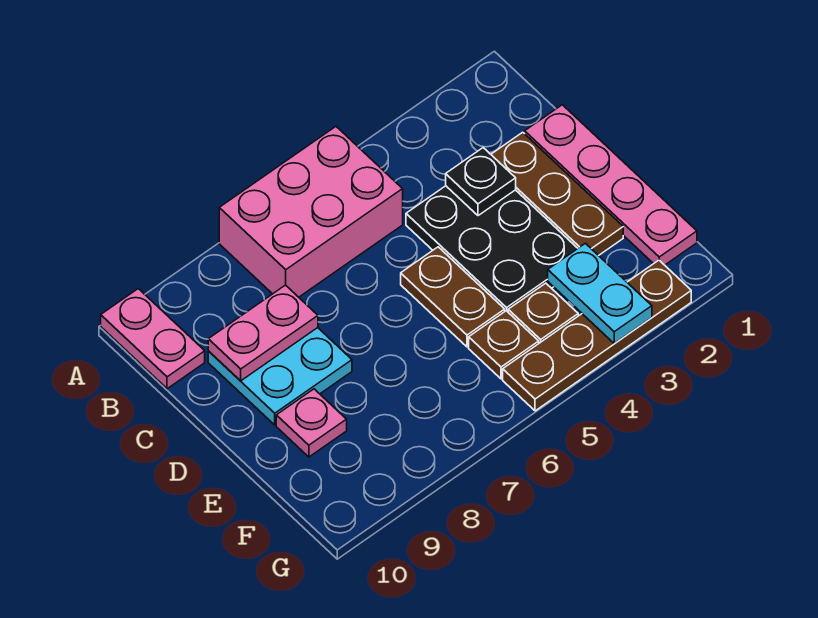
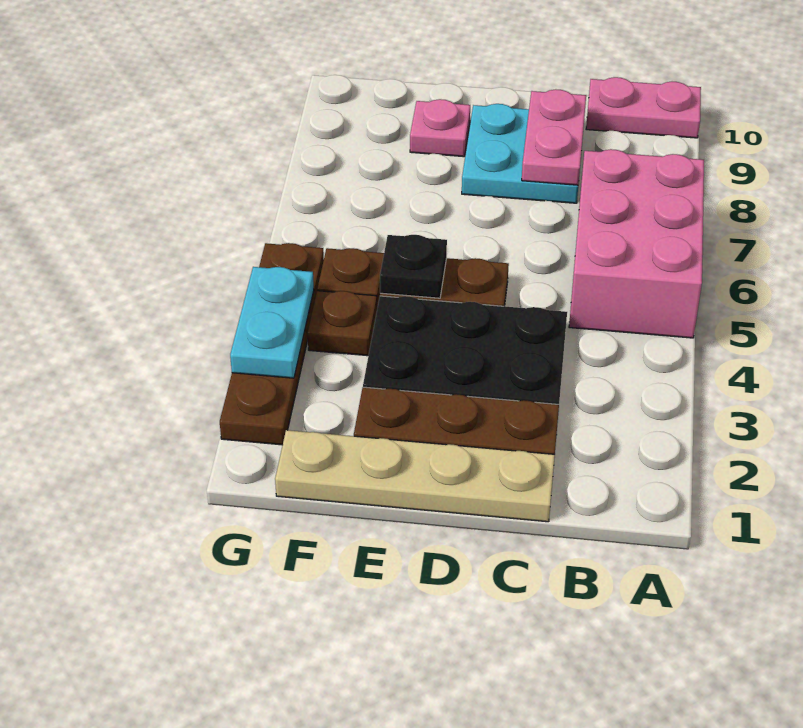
pink plate C1:F1 level 1 -> tan plate C1:F1 level 1
black plate C3 level 2 -> black plate E5 level 2
cyan plate F3:G3 level 2 -> cyan plate G3:G4 level 2

